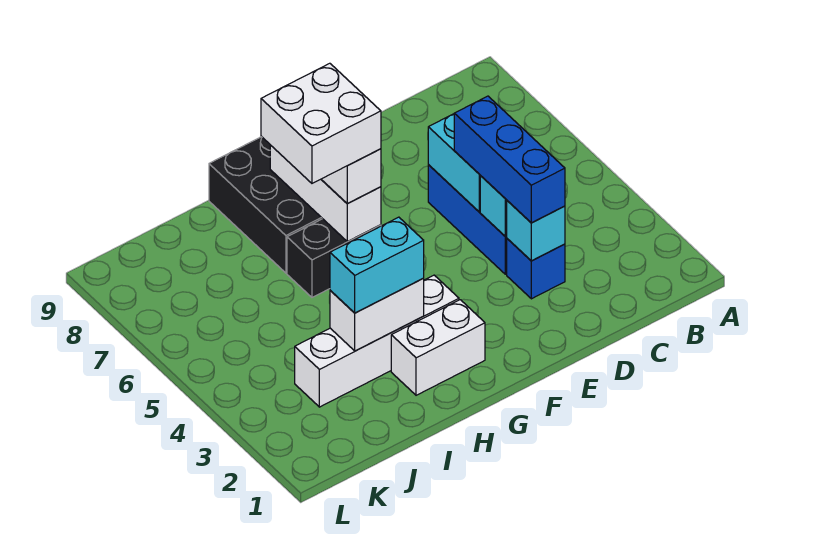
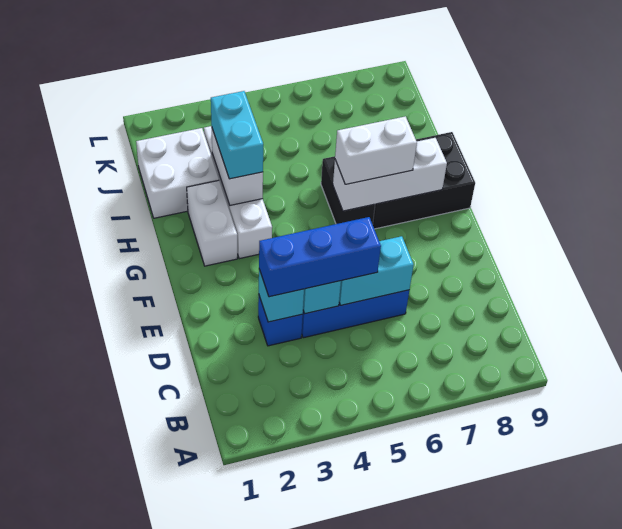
white brick G6:H7 level 4 -> white brick I1:J2 level 1

